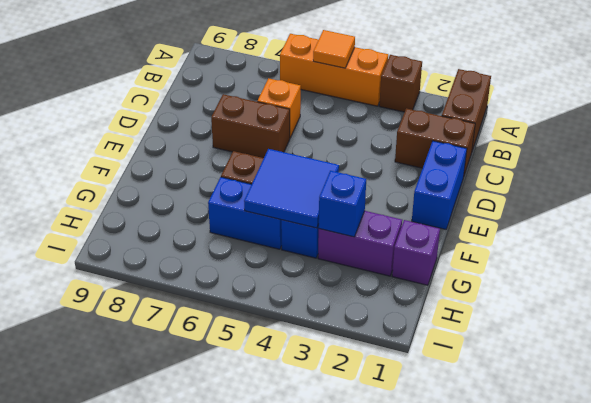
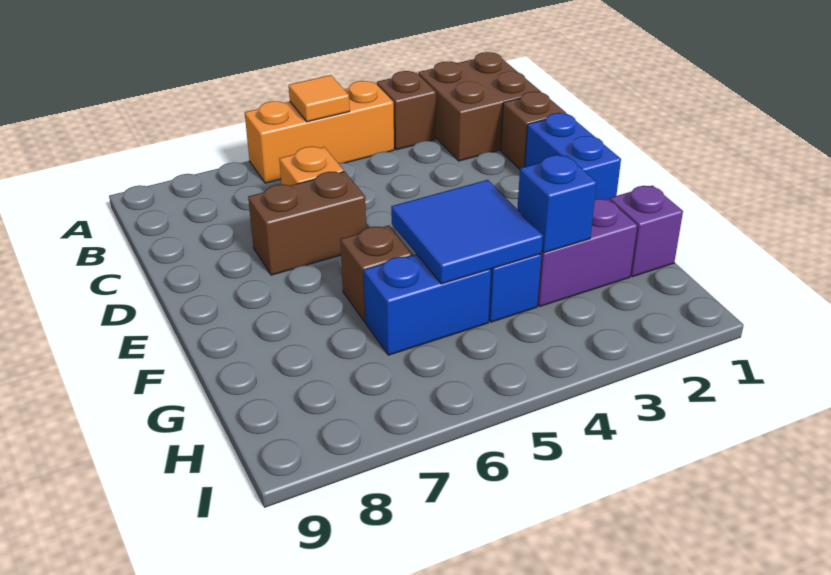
brown brick A1:B1 level 1 -> brown brick A1:B2 level 1
brown brick C1:C2 level 1 -> brown brick C1 level 1

